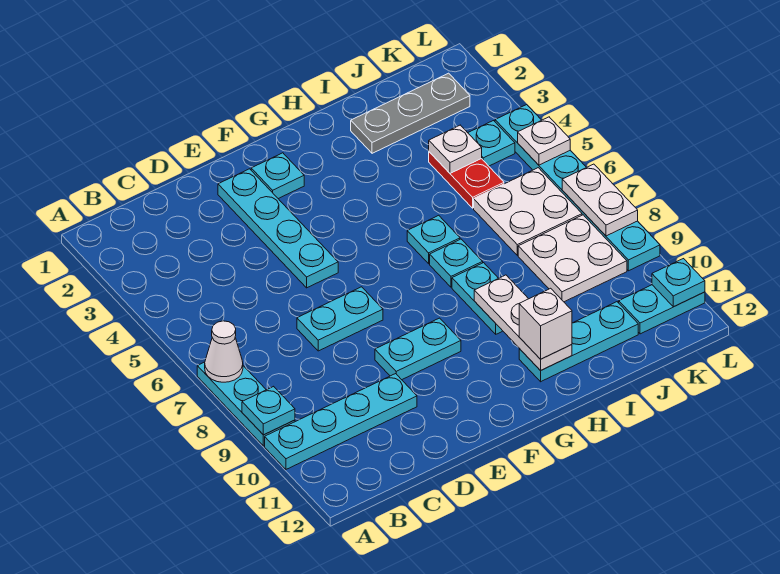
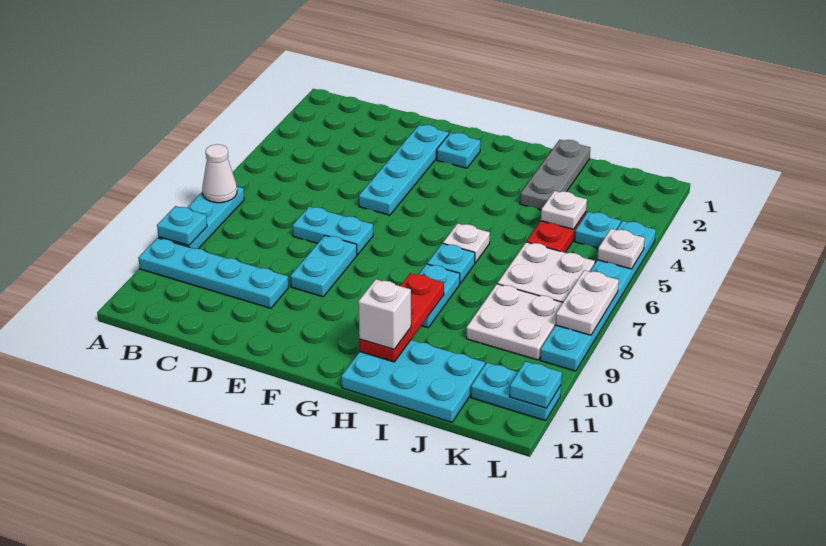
cyan plate E9:F9 level 1 -> cyan plate E8:E9 level 1
cyan plate H6 level 1 -> white plate H6 level 1
white plate H9:H11 level 2 -> red plate H9:H11 level 2
cyan plate H11:J11 level 1 -> cyan plate H11:J12 level 1
grey plate I2:K2 level 1 -> grey plate I1:I3 level 1

